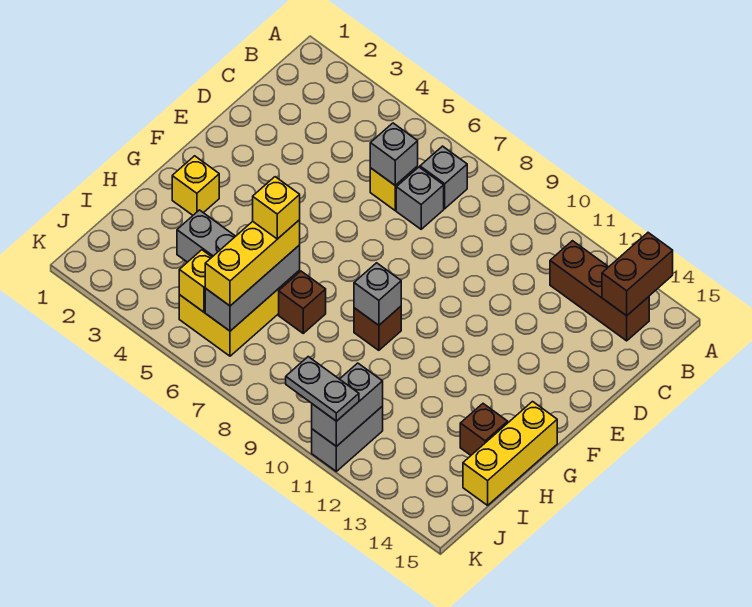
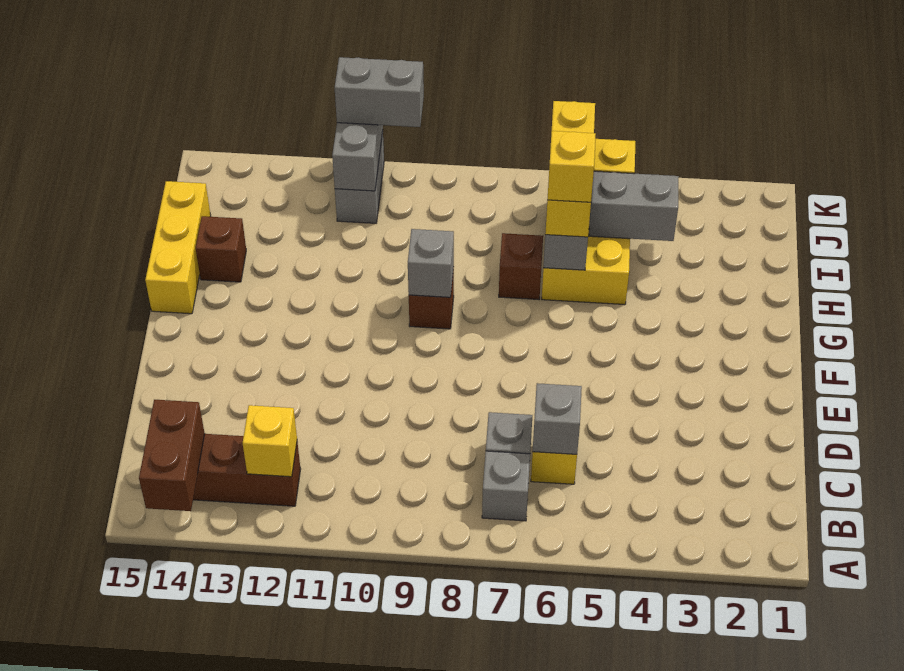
yellow brick G2 level 1 -> yellow brick B12 level 2
grey plate K10:K11 level 3 -> grey brick K10:K11 level 3

